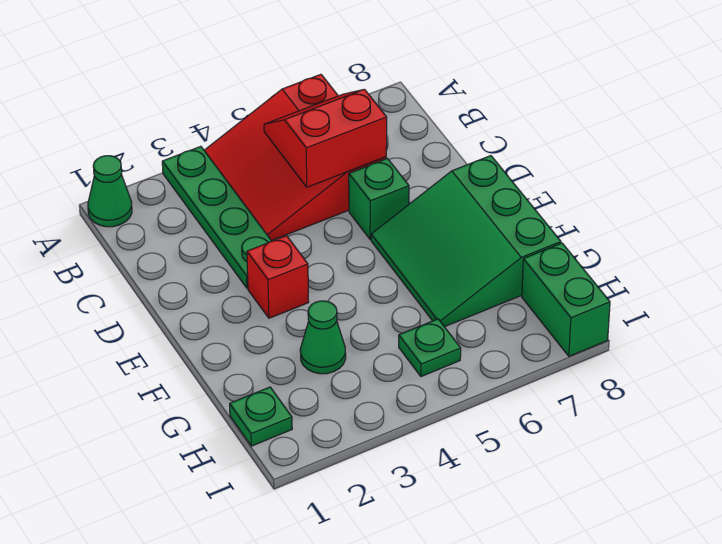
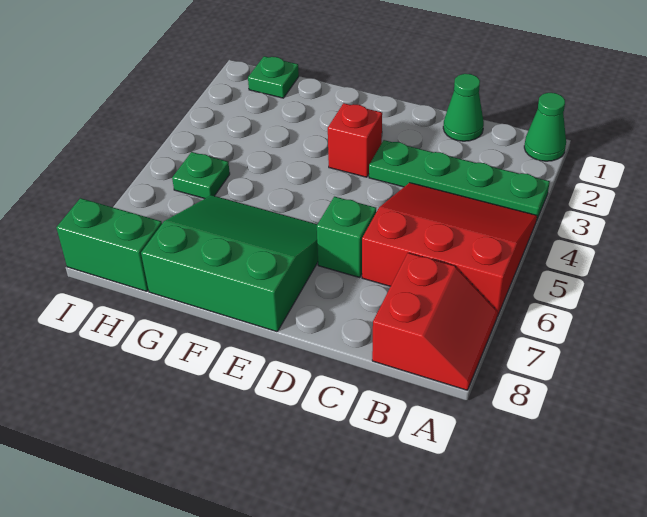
red slope B5:C6 level 2 top C -> red slope A7:B8 level 1 top B
green cone G3 level 1 -> green cone C1 level 1

